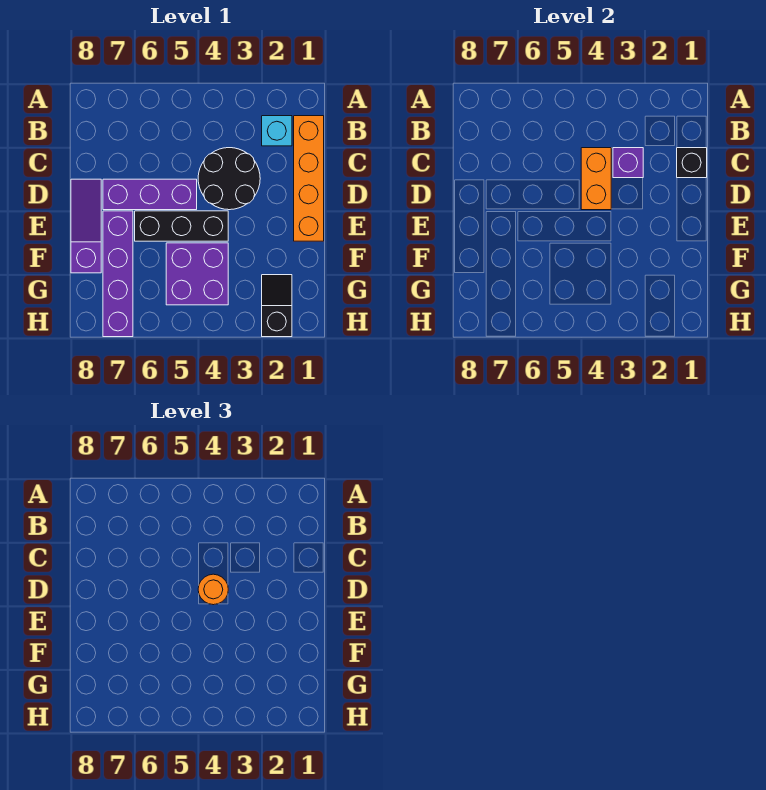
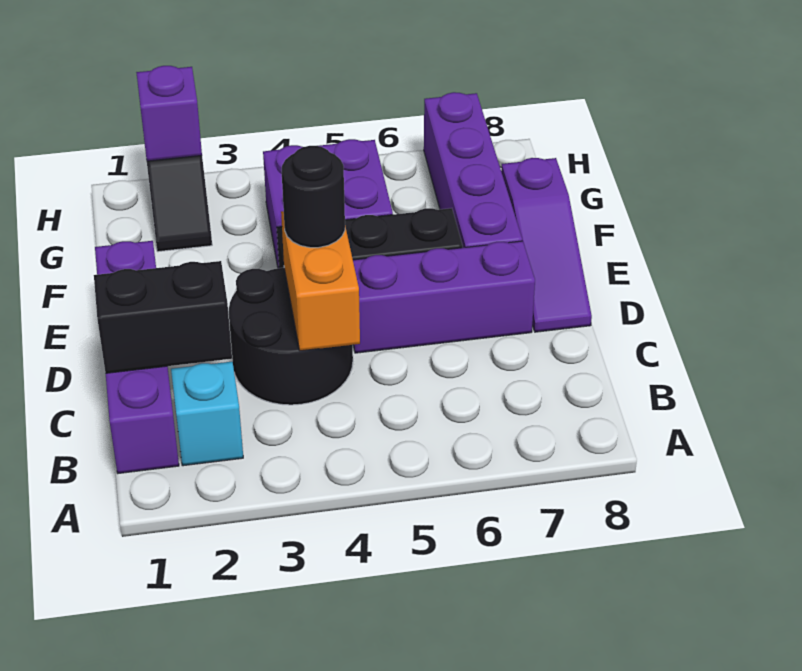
orange brick B1:E1 level 1 -> purple brick B1:E1 level 1
black brick C1 level 2 -> black brick C1:C2 level 2
purple brick C3 level 2 -> purple brick H2 level 2
orange round brick D4 level 3 -> black round brick D4 level 3

